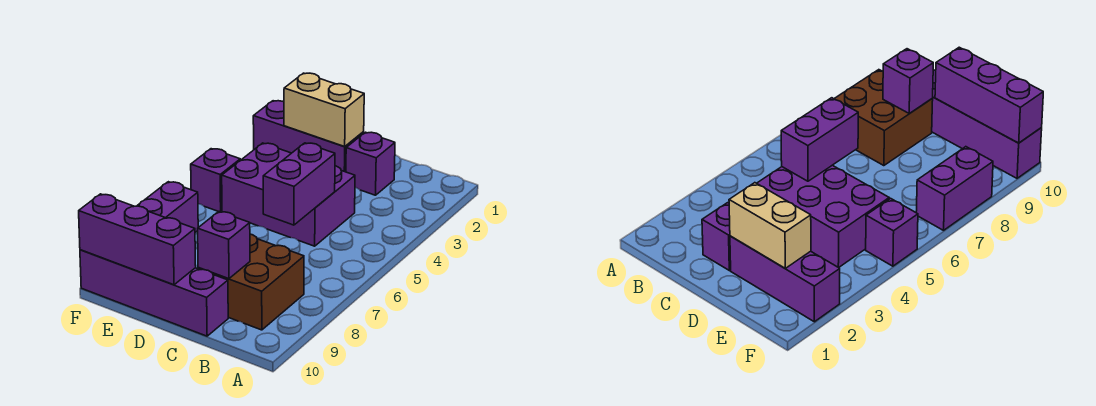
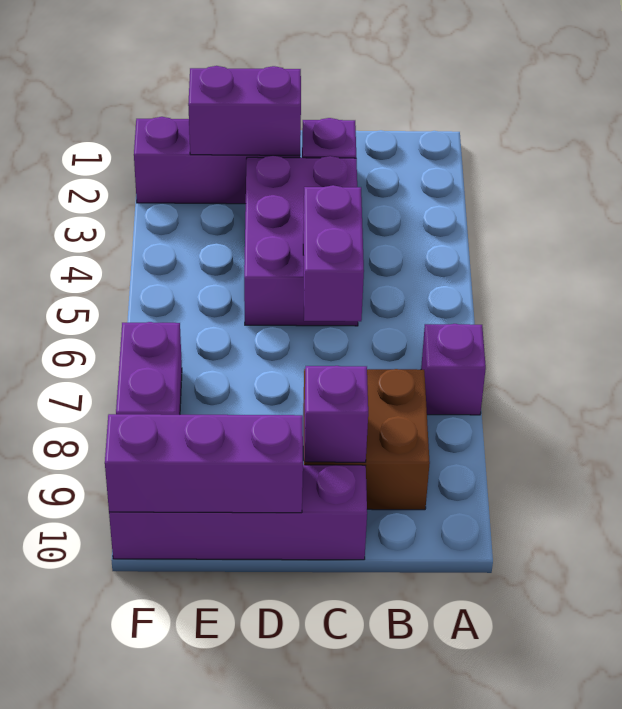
purple brick C4:E5 level 1 -> purple brick C3:D5 level 1
tan brick D2:E2 level 2 -> purple brick D2:E2 level 2
purple brick F5 level 1 -> purple brick A7 level 1

